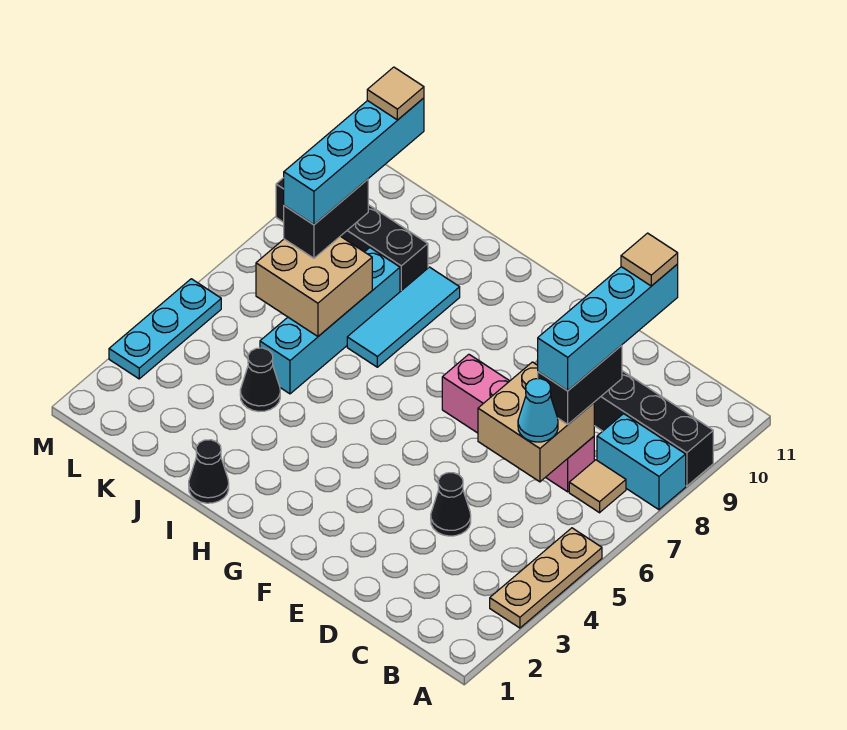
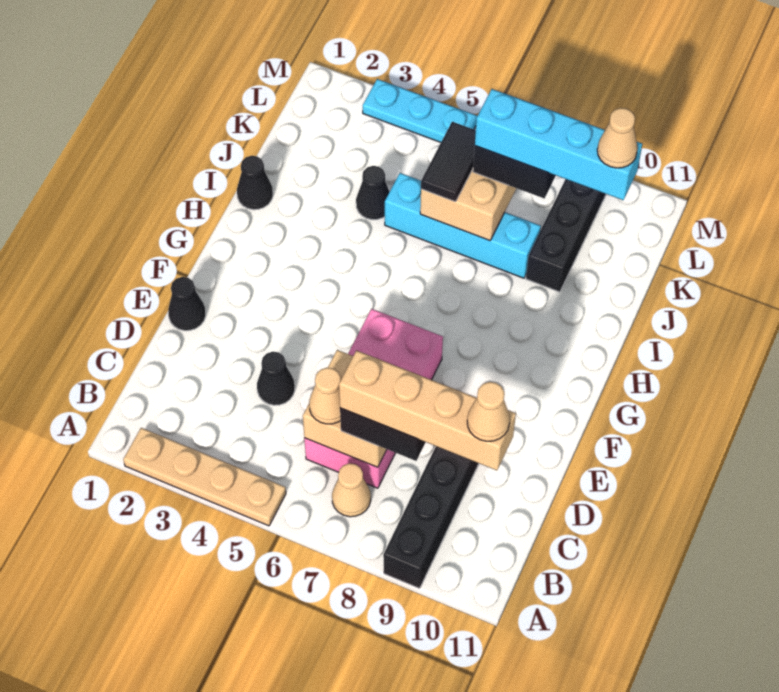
tan plate A3:A5 level 1 -> tan plate A2:A5 level 1
cyan brick A8:B8 level 1 -> none
tan tile B7 level 1 -> tan cone B7 level 1
cyan cone C6 level 3 -> tan cone C6 level 3
pink brick C7:F7 level 1 -> pink brick C6:F7 level 1
cyan brick C7:C10 level 4 -> tan brick C7:C10 level 4
tan tile C10 level 5 -> tan cone C10 level 5
none -> black cone E1 level 1
cyan tile I7:I9 level 1 -> none
none -> black tile J6:K6 level 3
tan tile K10 level 5 -> tan cone K10 level 5

